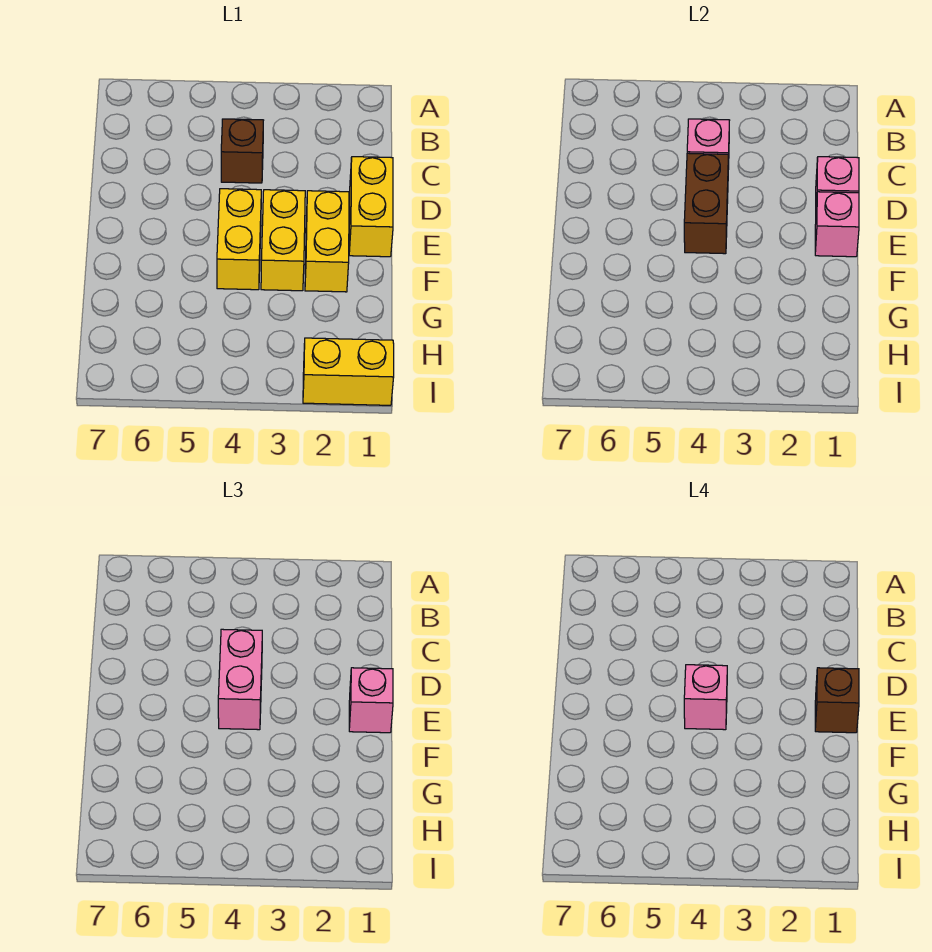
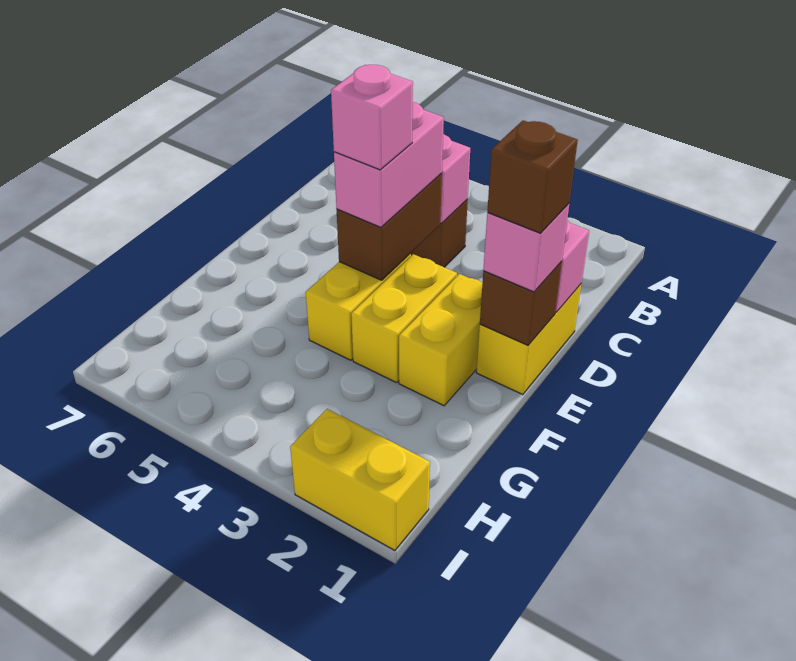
pink brick E1 level 2 -> brown brick E1 level 2

